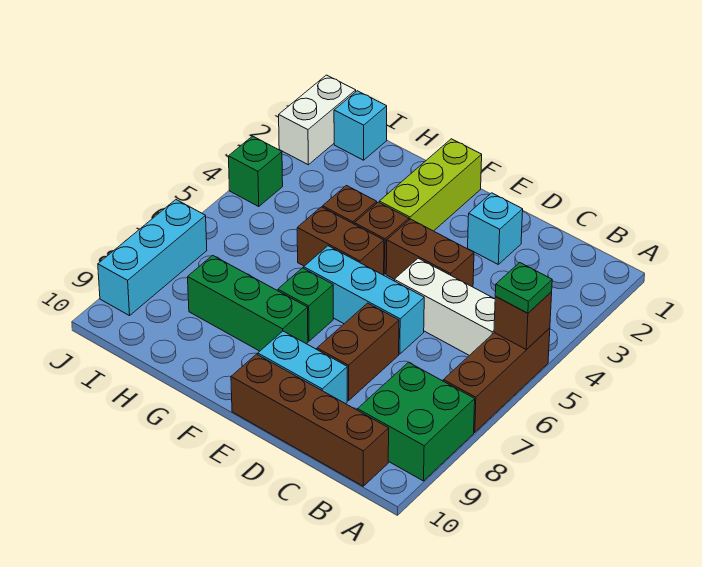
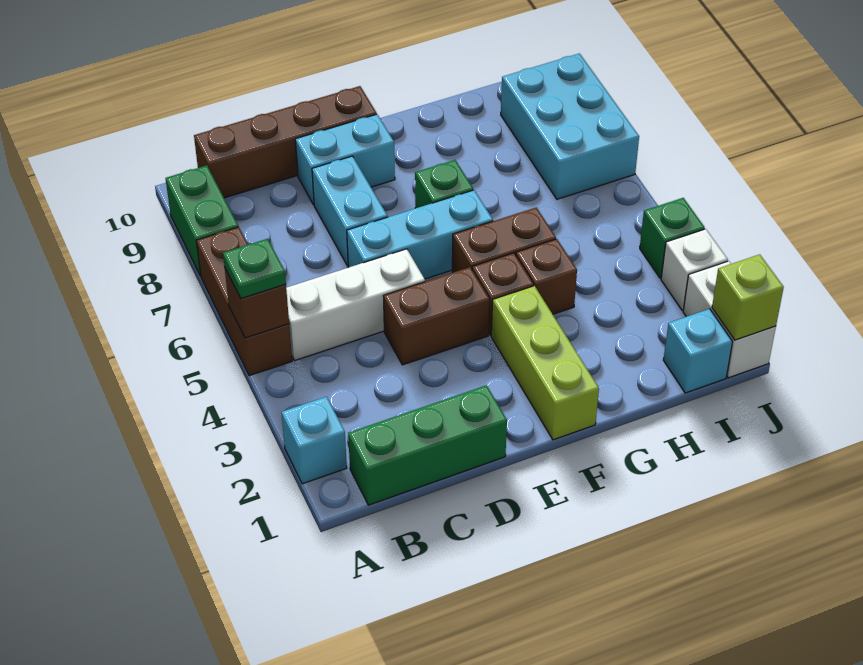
green brick A8:B9 level 1 -> green brick A8:A9 level 1
cyan brick D2 level 1 -> cyan brick A2 level 1
brown brick D7:D8 level 1 -> cyan brick D7:D8 level 1
green brick F8:H8 level 1 -> green brick B1:D1 level 1
none -> lime brick J1 level 2
none -> white brick J3 level 1
cyan brick J7:J9 level 1 -> cyan brick I7:J9 level 1

